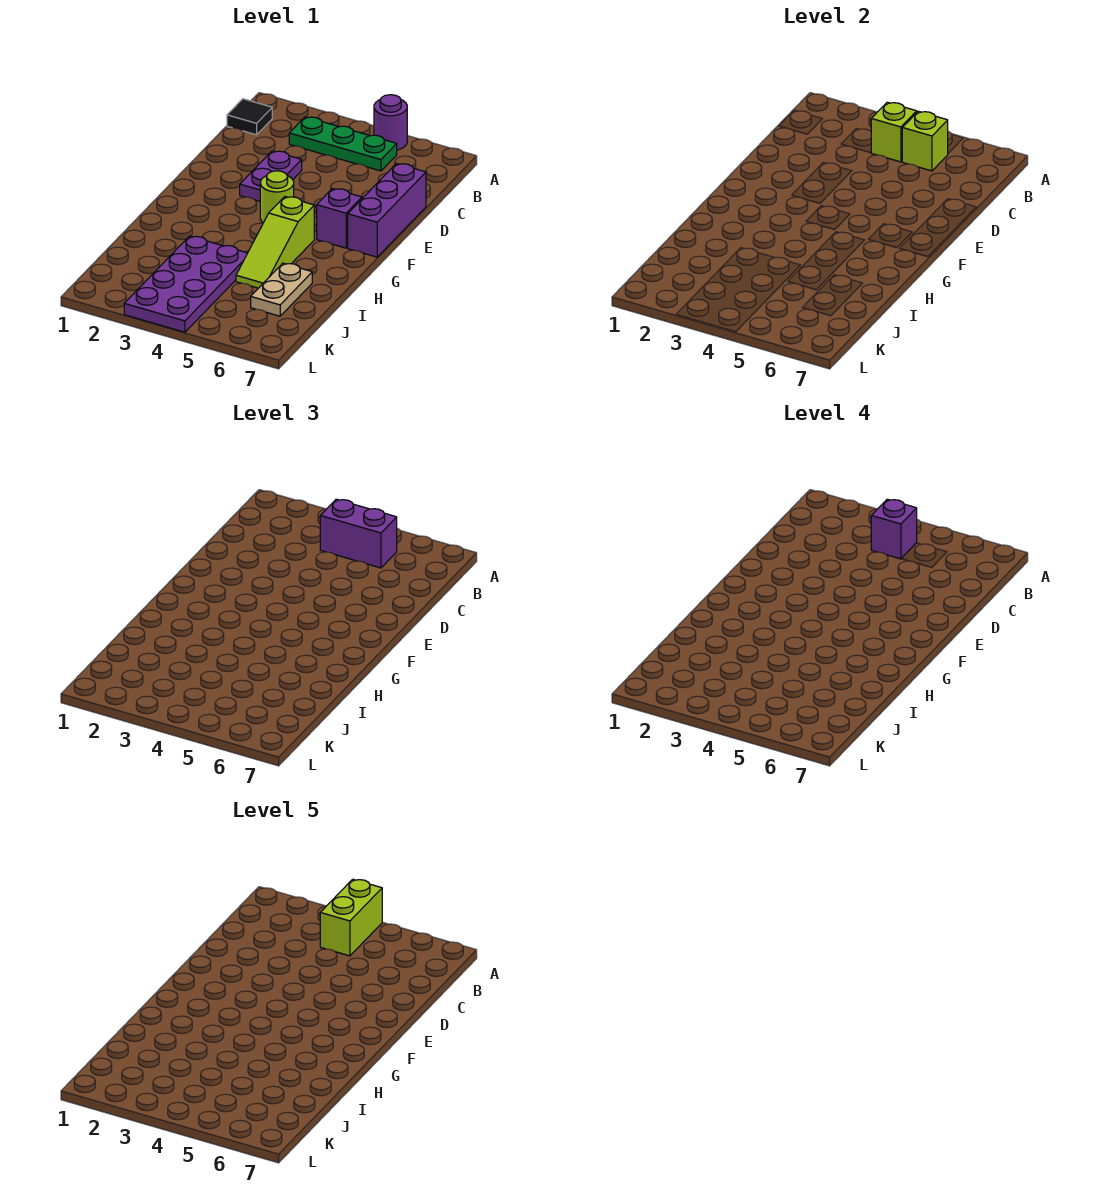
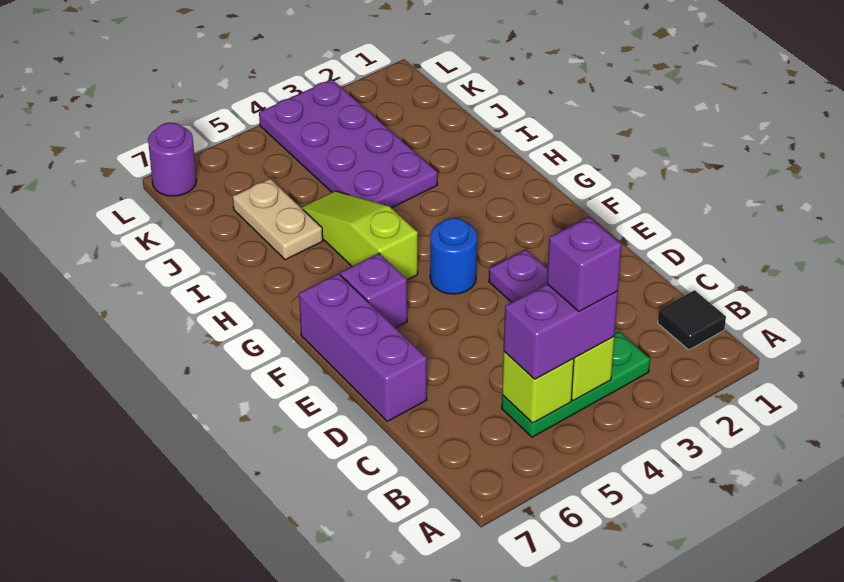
lime brick A4:B4 level 5 -> none
purple round brick A5 level 1 -> purple round brick L7 level 1
lime round brick F4 level 1 -> blue round brick F4 level 1

